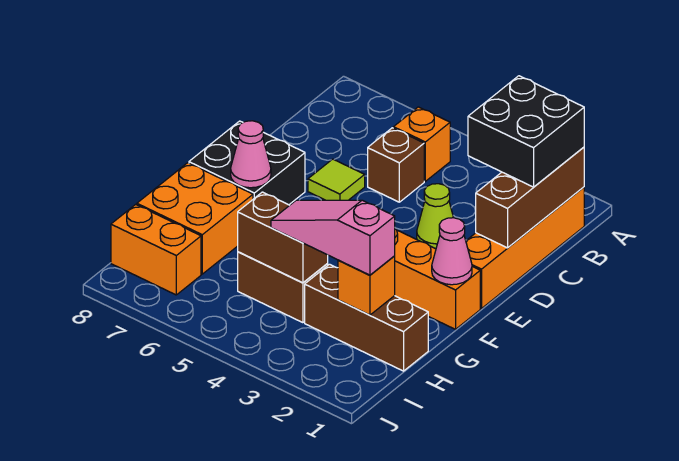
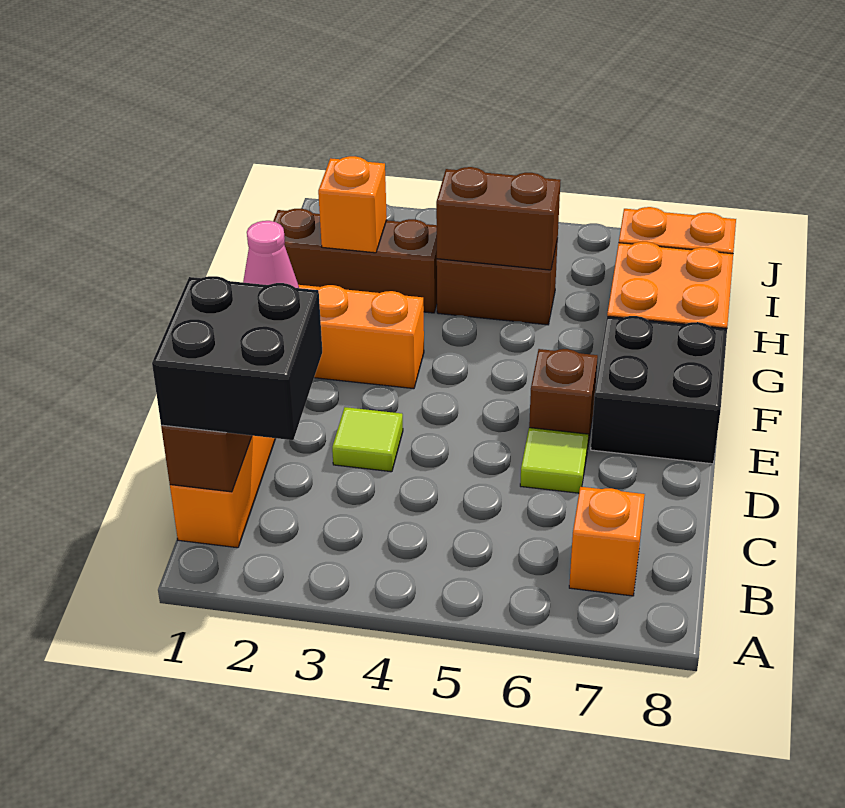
orange brick B5 level 1 -> orange brick B7 level 1
brown brick C5 level 1 -> brown brick E6 level 1
lime cone D3 level 1 -> lime tile D3 level 1
pink cone F7 level 2 -> none
pink slope H2:H4 level 3 top 2 -> none

